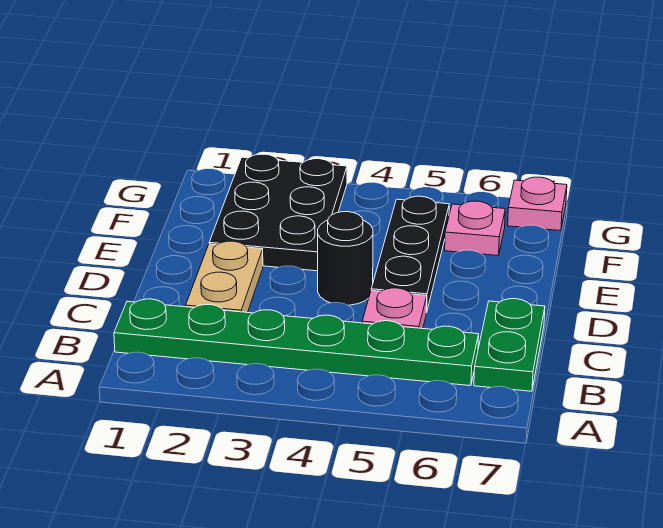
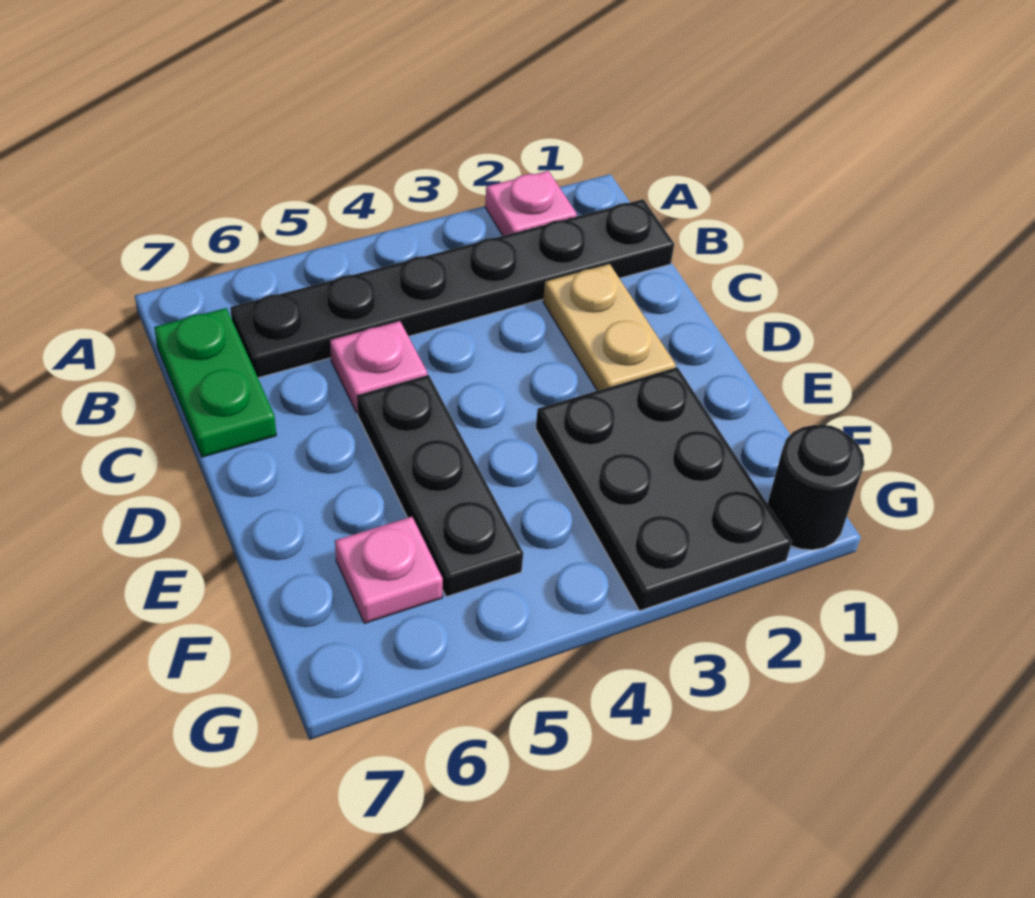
green plate B1:B6 level 1 -> black plate B1:B6 level 1
black round brick D4 level 1 -> black round brick G1 level 1
pink plate G7 level 1 -> pink plate A2 level 1

